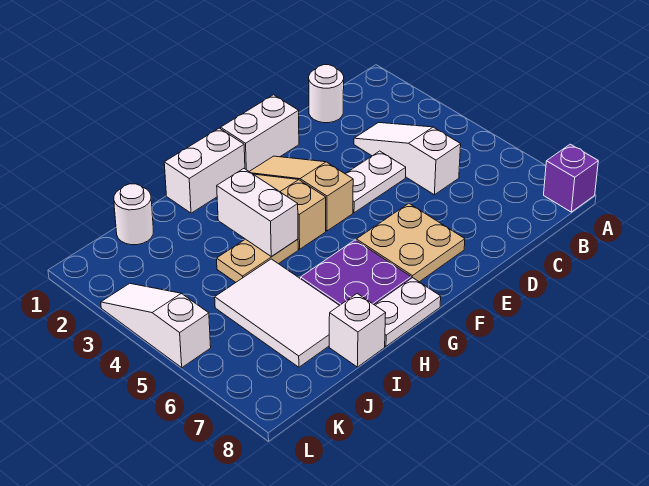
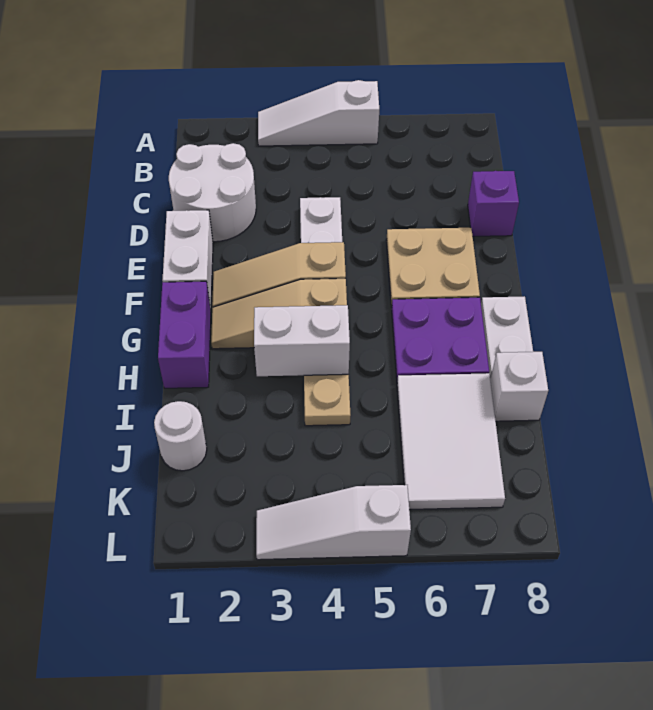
purple brick A8 level 1 -> purple brick D8 level 1
white round brick C1 level 1 -> white round brick C1:D2 level 1
white slope C3:C5 level 1 top 5 -> white slope A3:A5 level 1 top 5
white brick G1:H1 level 1 -> purple brick G1:H1 level 1
white tile I5:J7 level 1 -> white tile I6:K7 level 1

